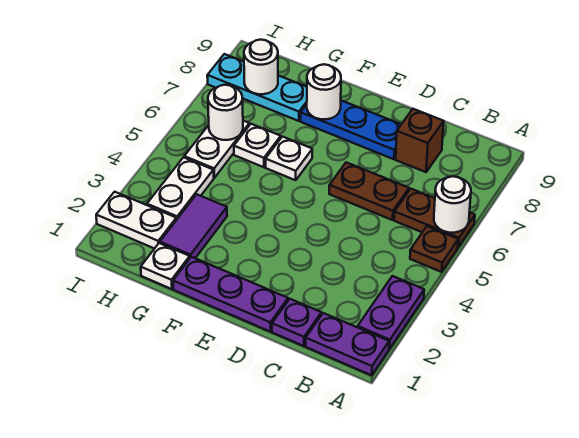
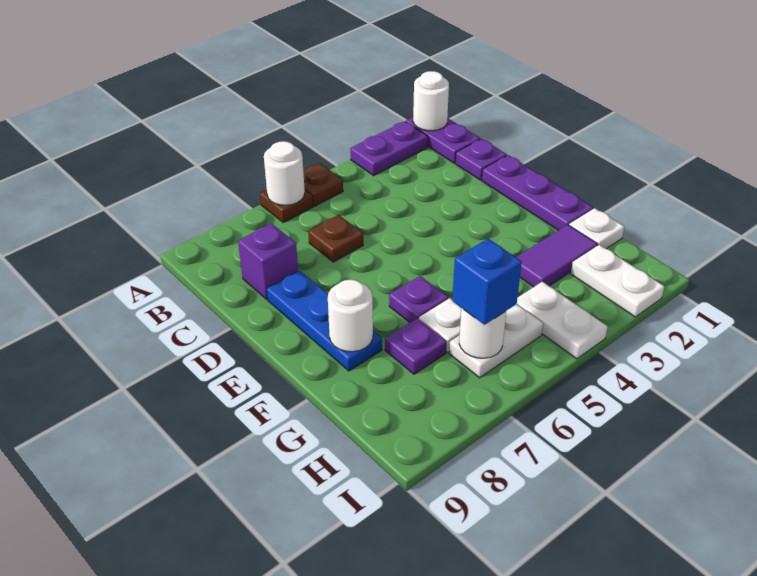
brown plate A6:B6 level 1 -> brown plate A6 level 1
brown plate C6:D6 level 1 -> brown plate C6 level 1
brown brick C8 level 1 -> purple brick C8 level 1
white plate F6 level 1 -> purple plate F6 level 1
none -> purple plate G7 level 1
cyan plate G8:I8 level 1 -> none
white plate H3:H4 level 1 -> white plate H4:I4 level 1
none -> blue brick H6 level 3
white round brick H8 level 2 -> white round brick A1 level 2

